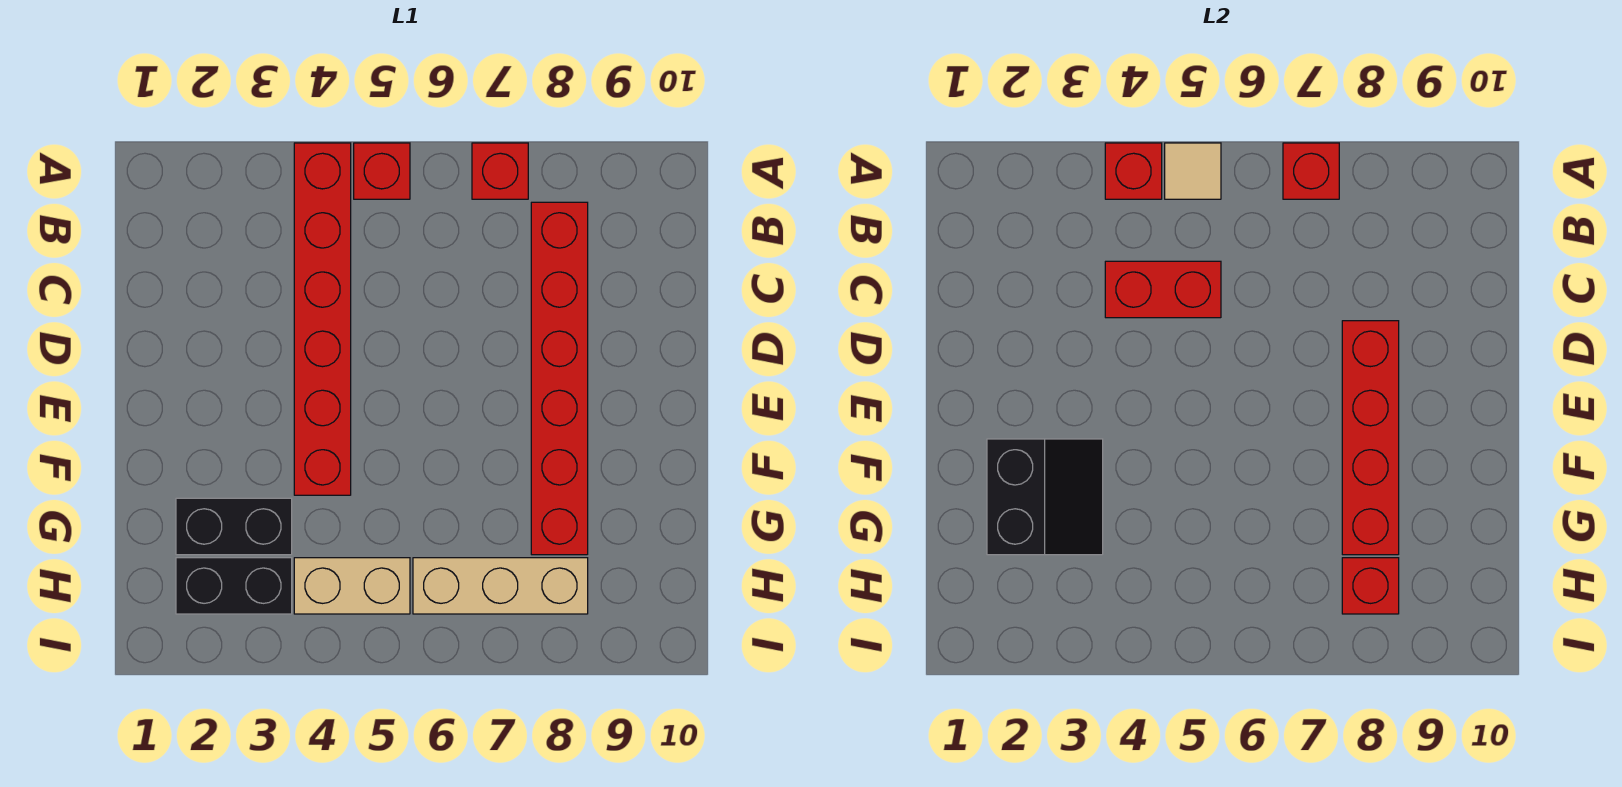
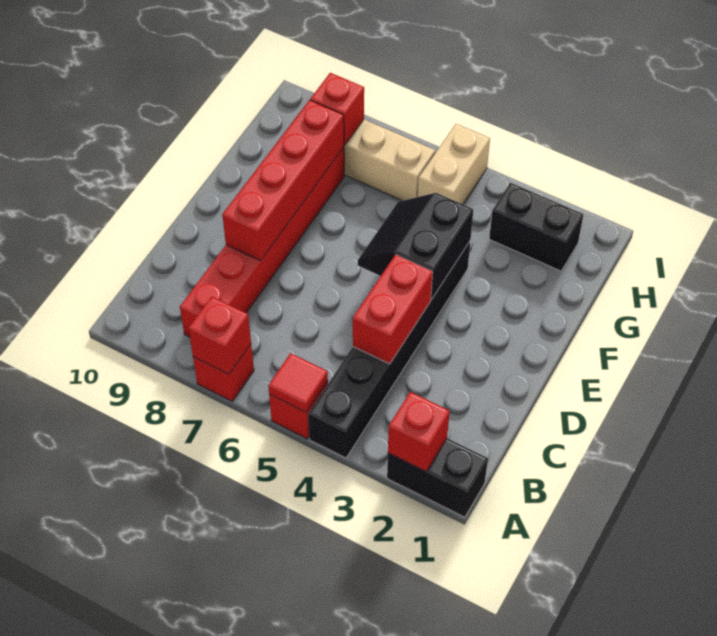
red brick A4:F4 level 1 -> black brick A4:F4 level 1
red brick A4 level 2 -> red brick A2 level 2
tan tile A5 level 2 -> red tile A5 level 2
red brick C4:C5 level 2 -> red brick C4:D4 level 2
black slope F2:G3 level 2 top 2 -> black slope E4:F5 level 2 top 4
black brick G2:G3 level 1 -> black brick A1:A2 level 1
tan brick H4:H5 level 1 -> tan brick H5:I5 level 1

